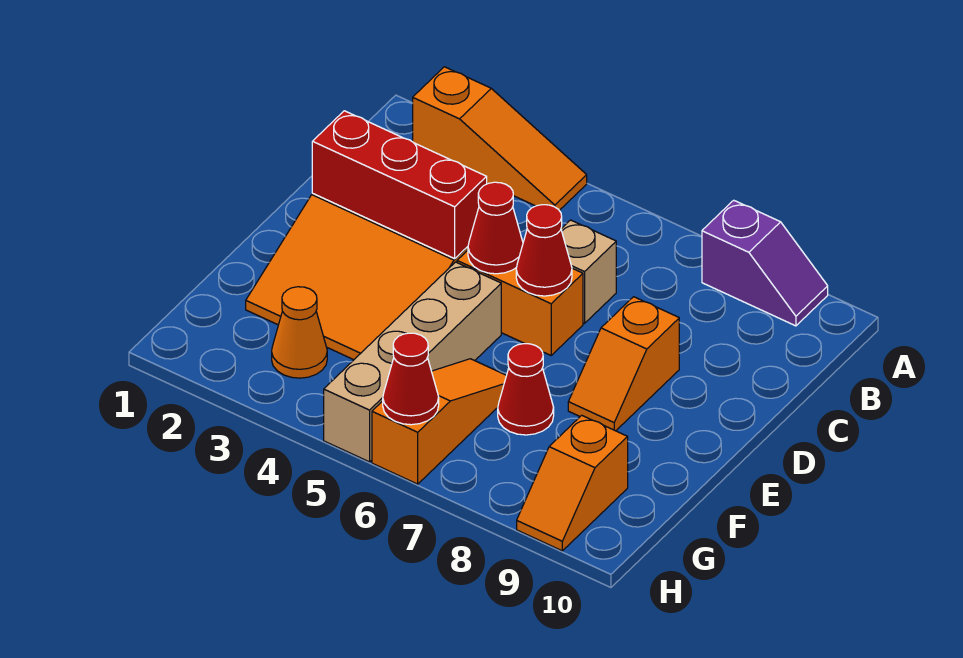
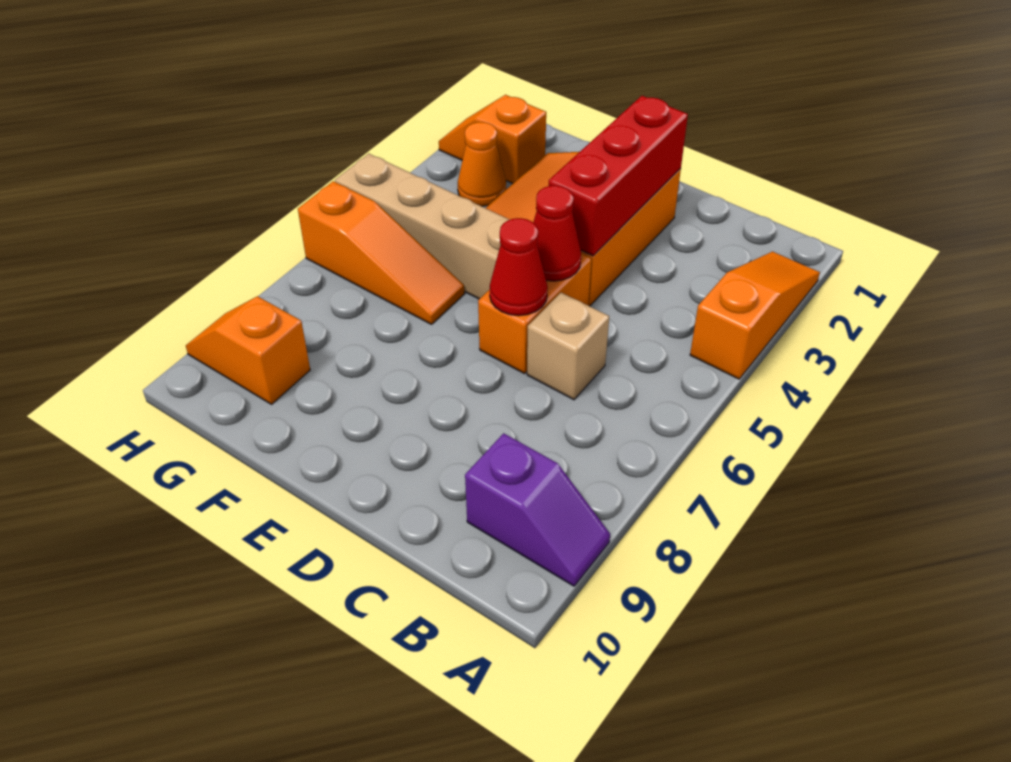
orange slope A2:A4 level 1 top 2 -> orange slope A2:A4 level 1 top 4
purple slope A8:A9 level 1 top 8 -> purple slope A9:B9 level 1 top B
orange slope D8:E8 level 1 top D -> orange slope G2:H2 level 1 top G
red cone F7 level 1 -> none
red cone H6 level 2 -> none

